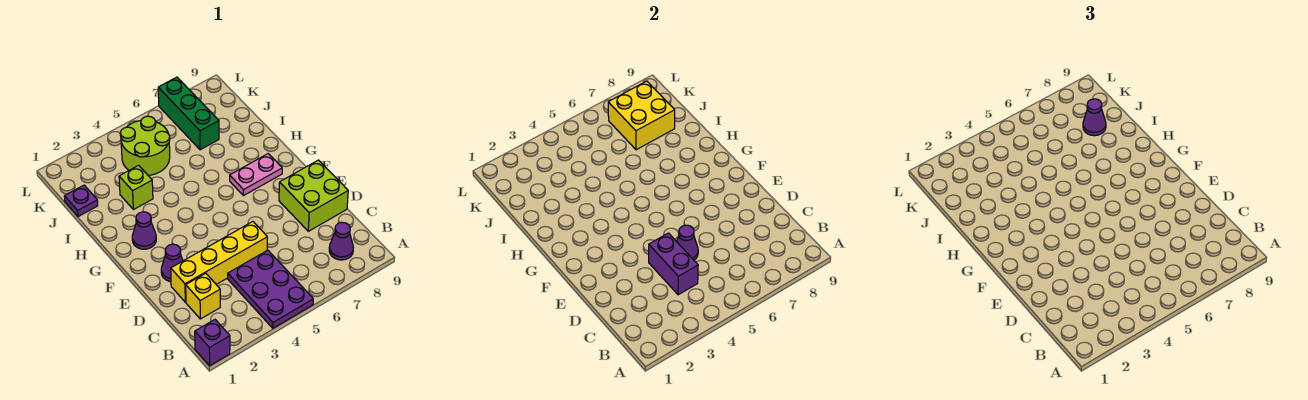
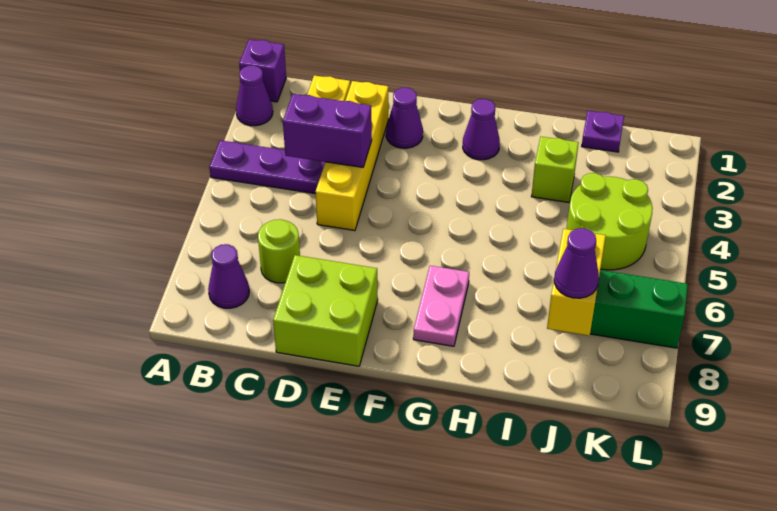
purple plate A4:C5 level 1 -> purple plate A4:C4 level 1
none -> lime round brick C7 level 1
purple cone D5 level 2 -> purple cone A2 level 1
yellow brick J7:K8 level 2 -> yellow brick J7:J8 level 2

